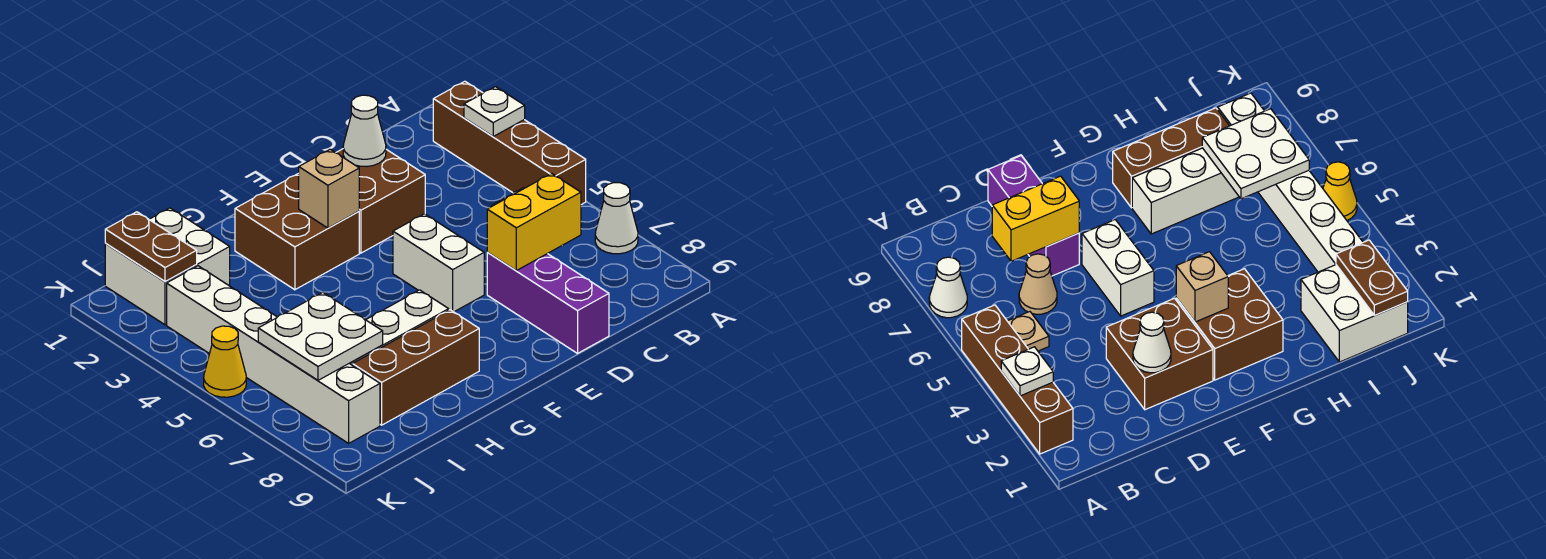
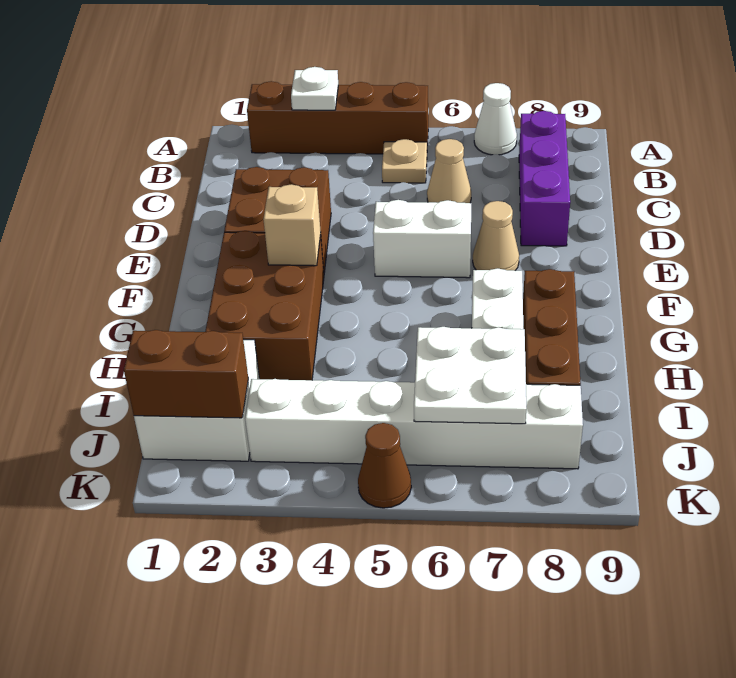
yellow brick C7:D7 level 2 -> none
white cone D2 level 2 -> none
purple brick D7:D9 level 1 -> purple brick B8:D8 level 1
none -> tan cone E7 level 1
brown brick F2:G3 level 1 -> brown brick F2:H3 level 1
brown plate J1:J2 level 2 -> brown brick J1:J2 level 2
yellow cone K5 level 1 -> brown cone K5 level 1

